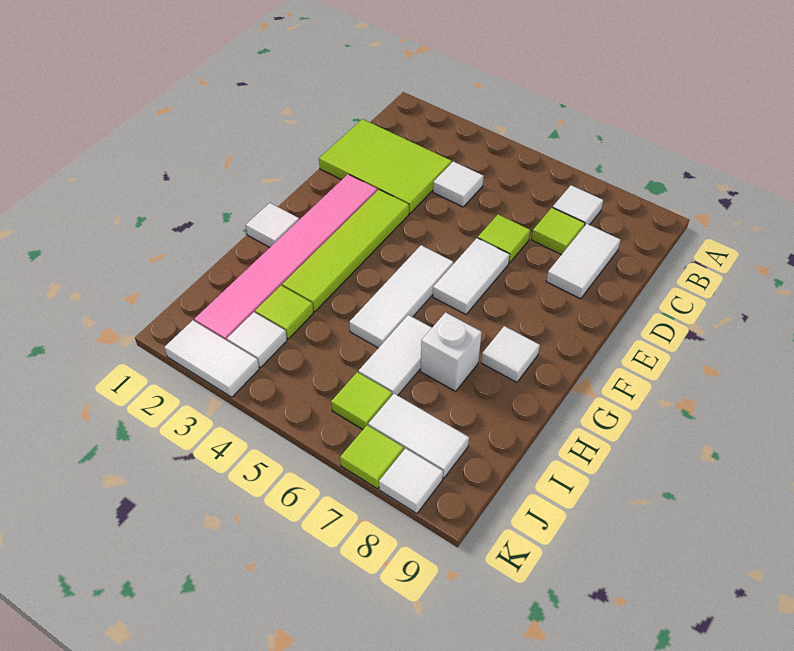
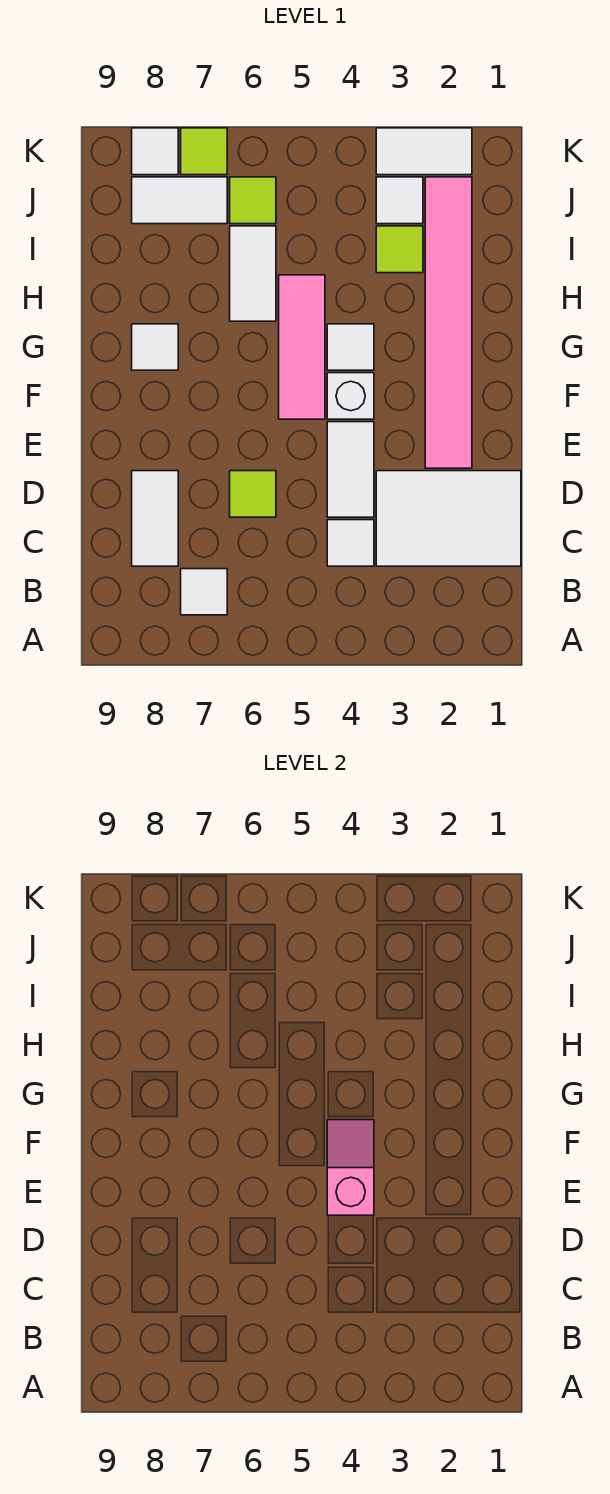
lime tile C1:D3 level 1 -> white tile C1:D3 level 1
lime tile C7 level 1 -> none
lime tile E3:H3 level 1 -> none
none -> pink slope E4:F4 level 2 top E
white tile E6:F6 level 1 -> white tile D4:E4 level 1
white tile F5:H5 level 1 -> pink tile F5:H5 level 1
white tile G1 level 1 -> white tile G4 level 1
white brick H7 level 1 -> white brick F4 level 1

